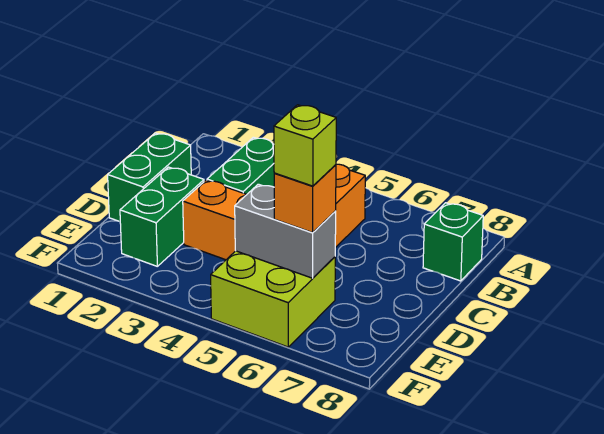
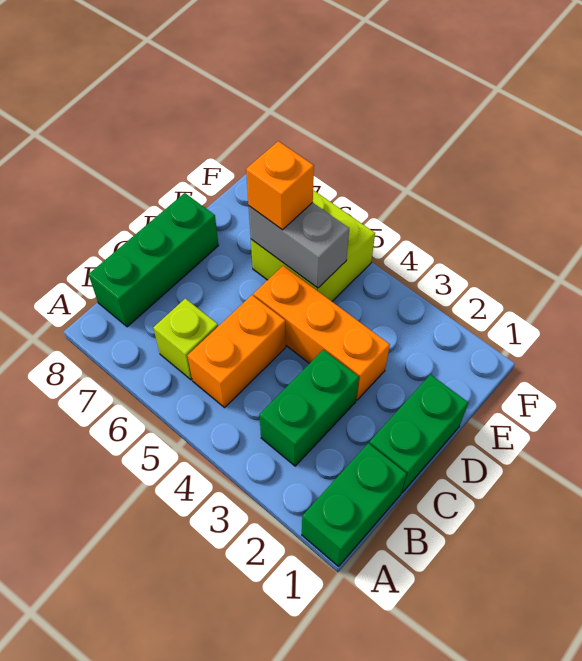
green brick B8 level 1 -> green brick B8:D8 level 1
green brick D2:E2 level 1 -> green brick A1:B1 level 1
lime brick E6 level 4 -> lime brick B6 level 1

